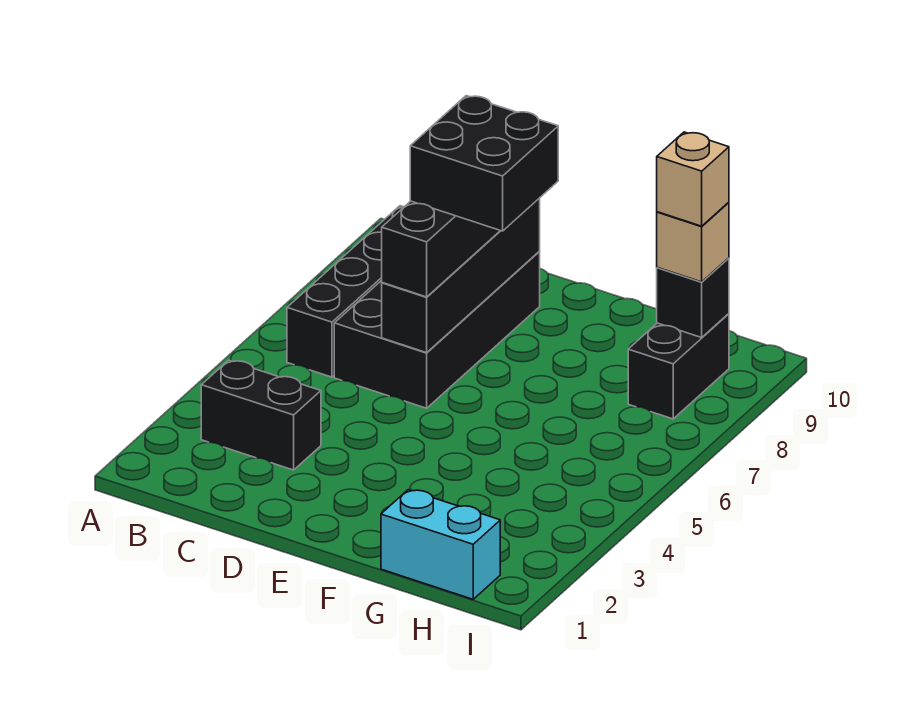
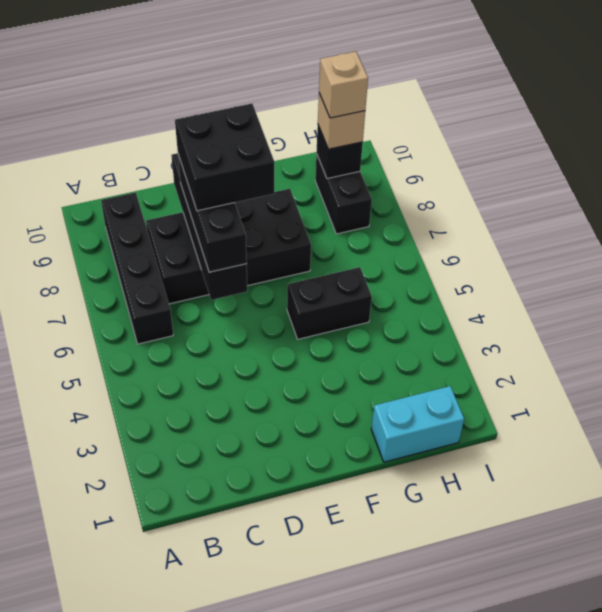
black brick B3:C3 level 1 -> black brick F5:G5 level 1
black brick C6:D9 level 1 -> black brick C7:F8 level 1

